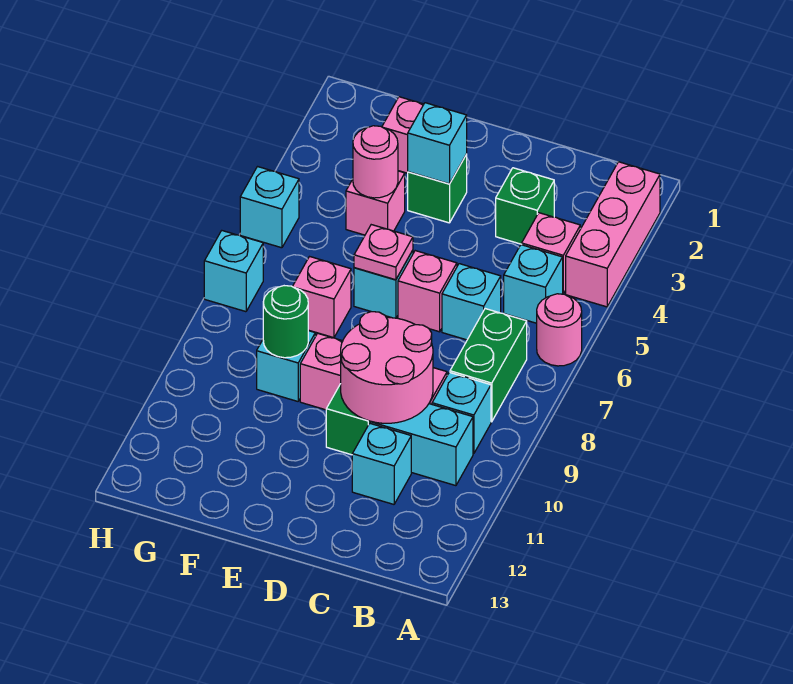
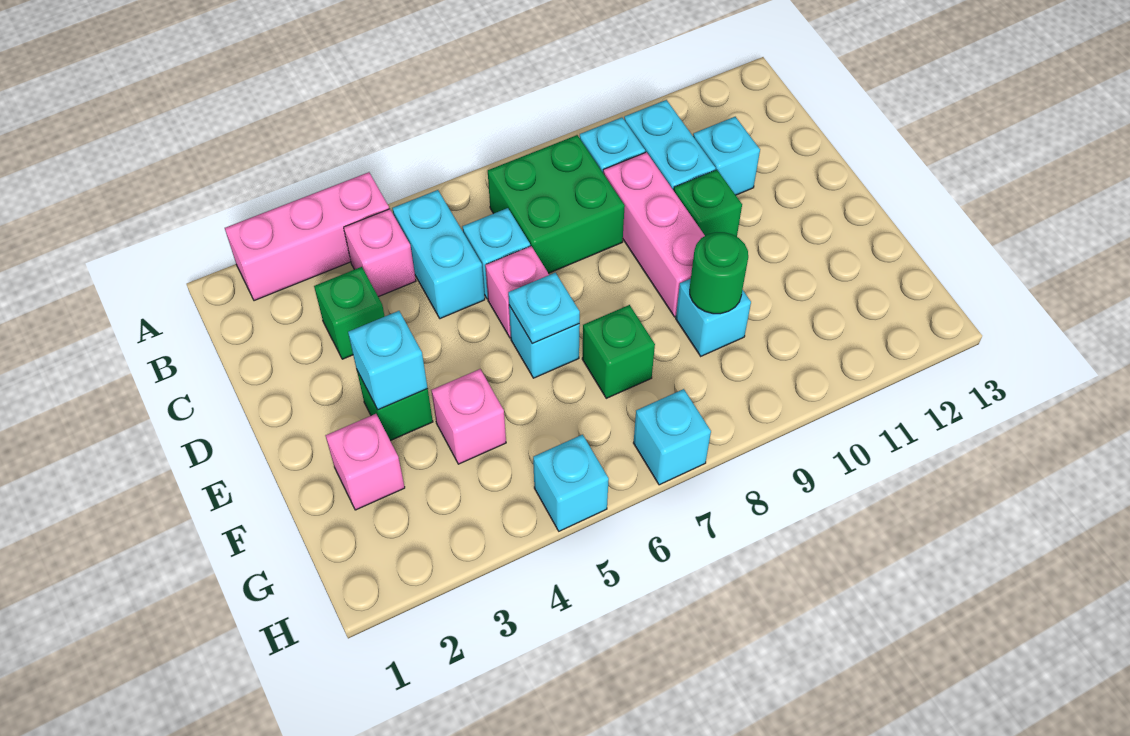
pink round brick A6 level 1 -> none
cyan brick B5 level 1 -> cyan brick B5:C5 level 1
green brick B7:B8 level 1 -> green brick B7:C8 level 1
pink round brick C9:D10 level 2 -> none
pink plate E6 level 2 -> cyan plate E6 level 2
pink round brick F4 level 2 -> none
pink brick F7 level 1 -> green brick F7 level 1

